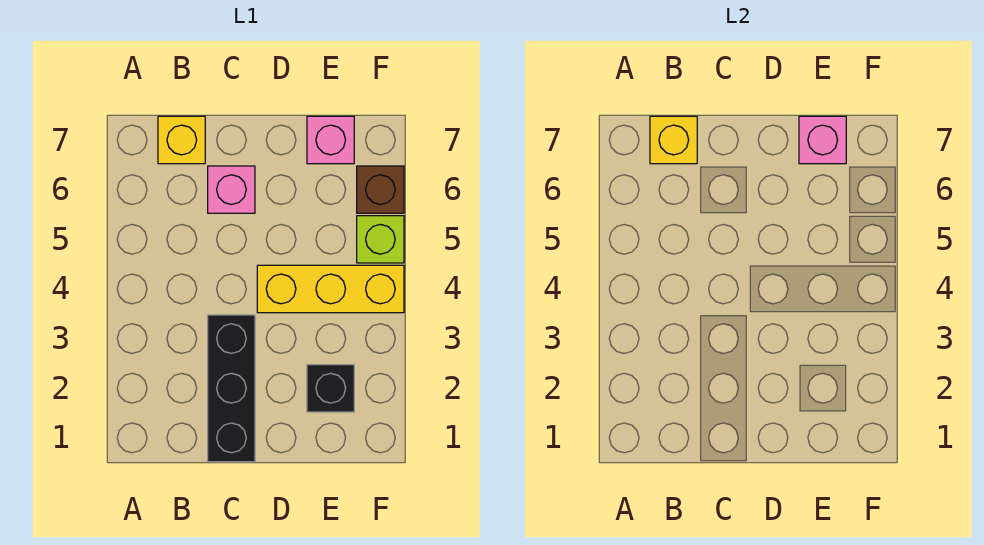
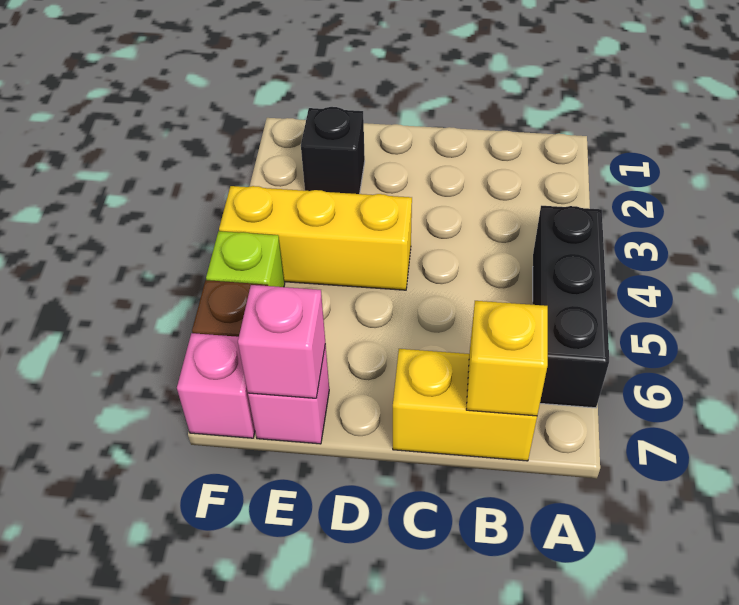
yellow brick B7 level 1 -> yellow brick B7:C7 level 1
black brick C1:C3 level 1 -> black brick A4:A6 level 1
pink brick C6 level 1 -> pink brick F7 level 1

